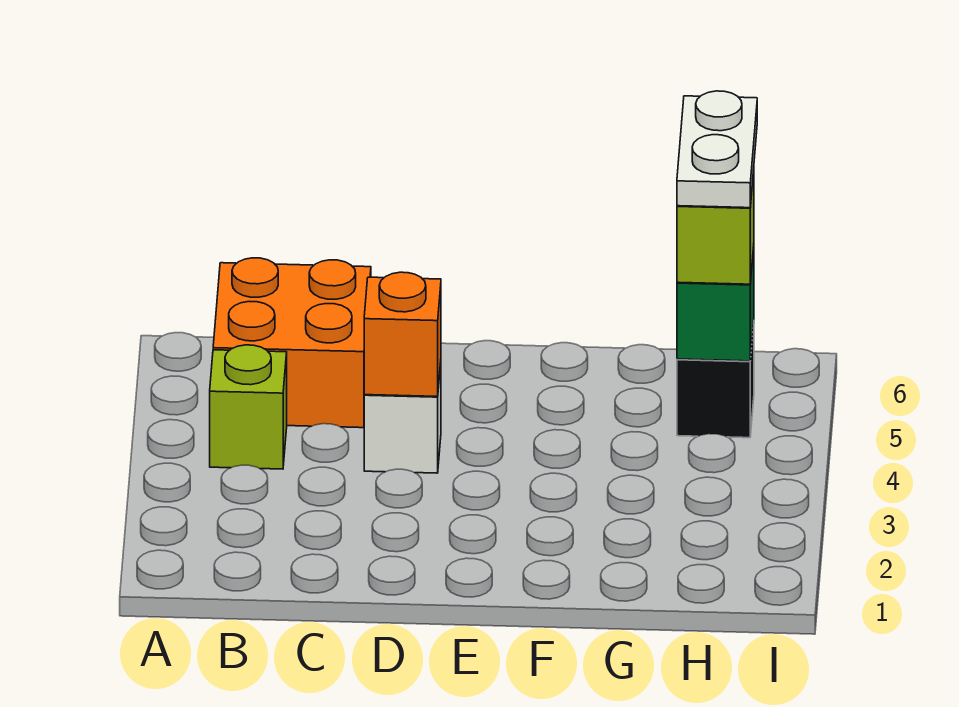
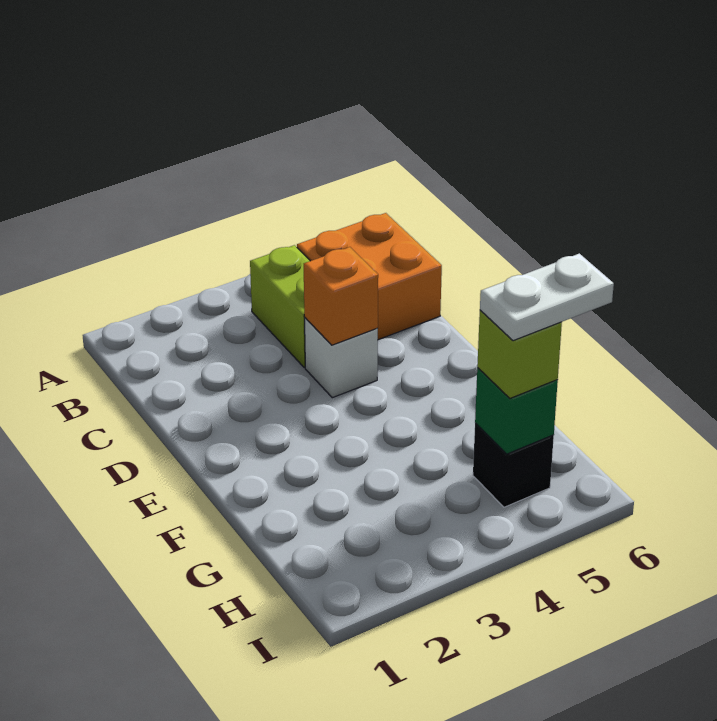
lime brick B4 level 1 -> lime brick B4:C4 level 1

